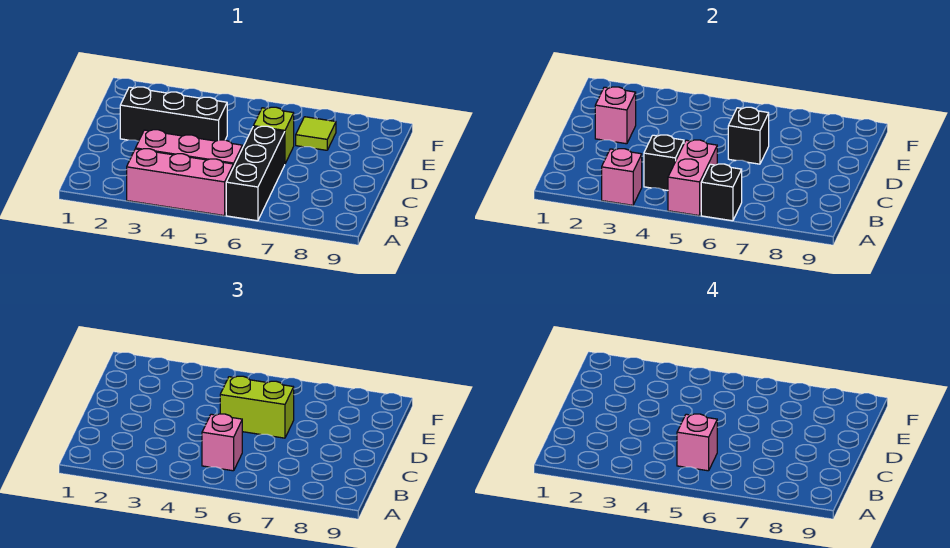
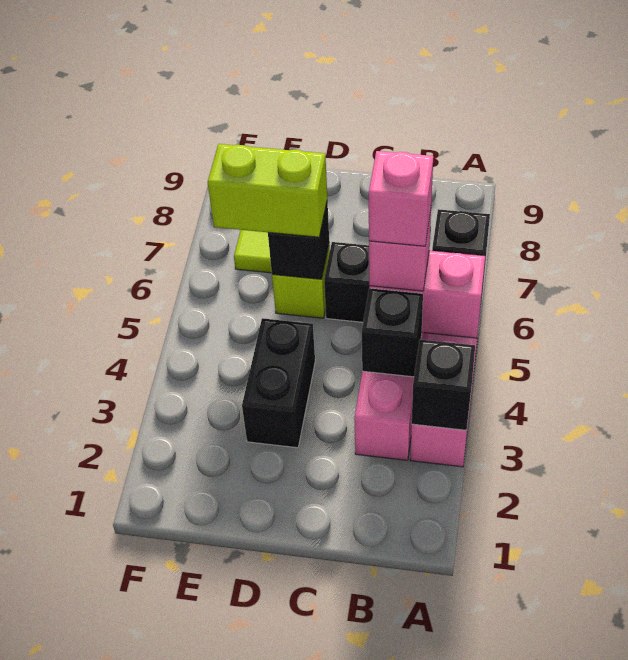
pink brick A3 level 2 -> black brick A3 level 2
black brick D2:D4 level 1 -> black brick D3:D4 level 1
pink brick D2 level 2 -> none
lime brick D5:D6 level 3 -> lime brick D6:E6 level 3

